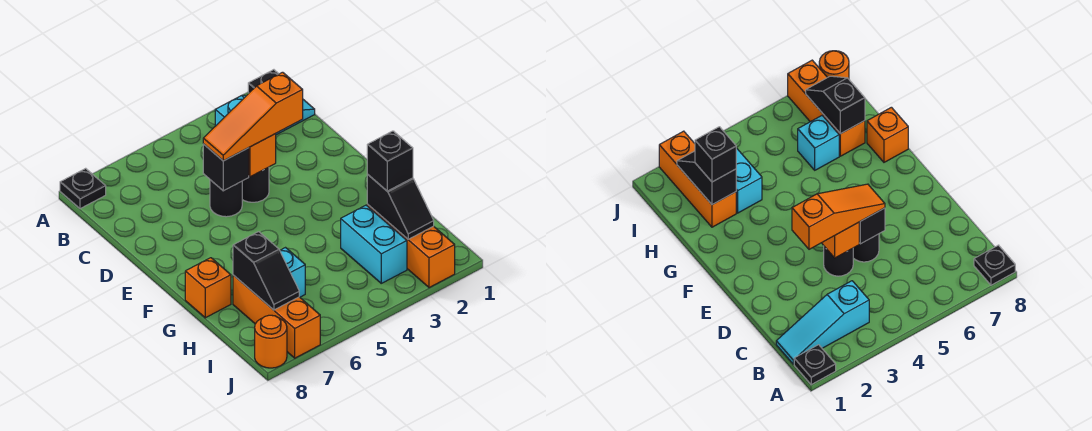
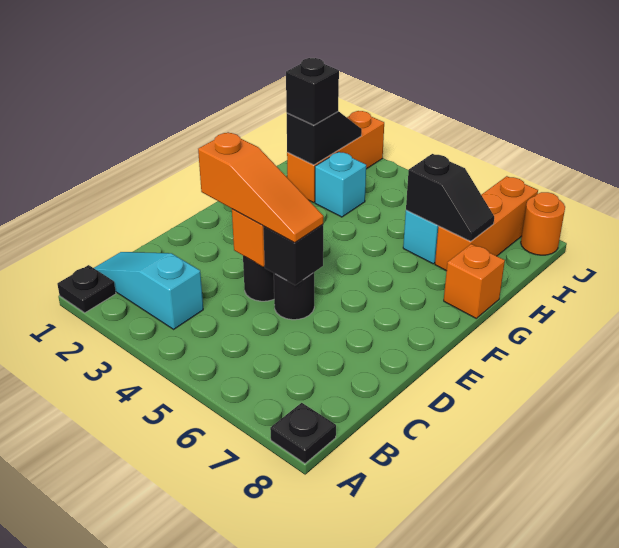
cyan brick H3:I3 level 1 -> cyan brick H3 level 1
black slope H7:I7 level 2 top H -> black slope H6:H7 level 2 top 6

